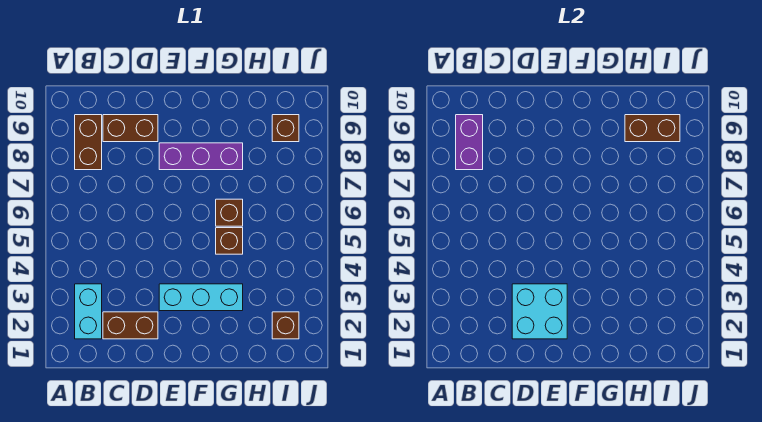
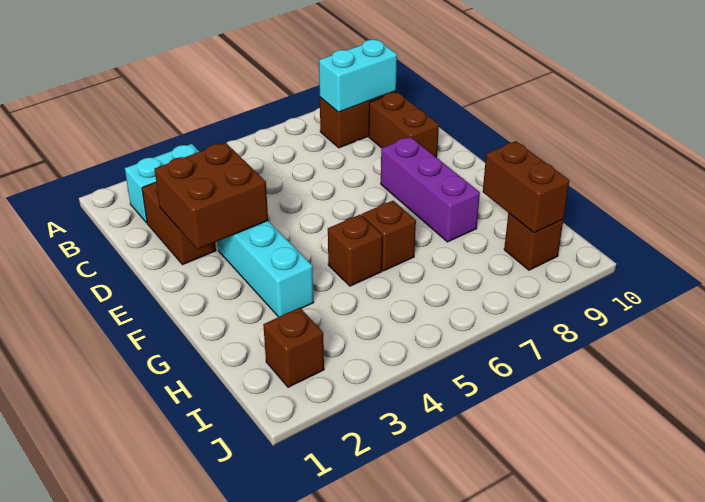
purple brick B8:B9 level 2 -> cyan brick B8:B9 level 2
cyan brick D2:E3 level 2 -> brown brick D2:E3 level 2

